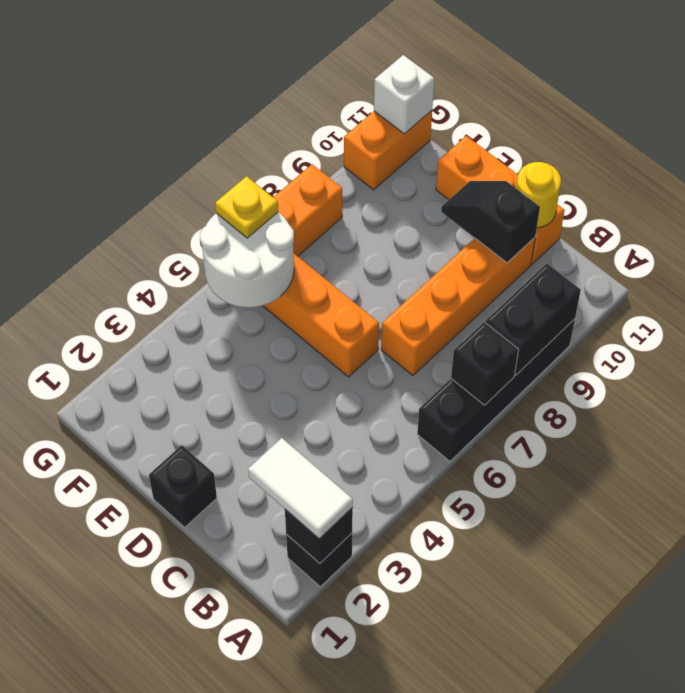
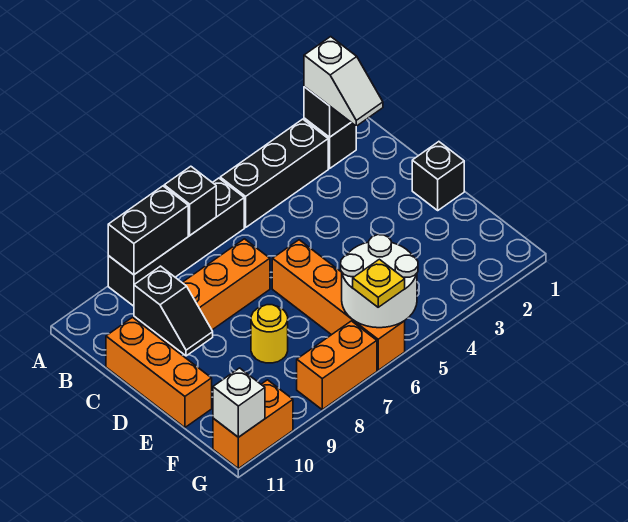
white tile A2:B2 level 3 -> white slope A2:B2 level 3 top A
none -> black brick A3:A5 level 1
yellow round brick C11 level 2 -> yellow round brick E8 level 1

